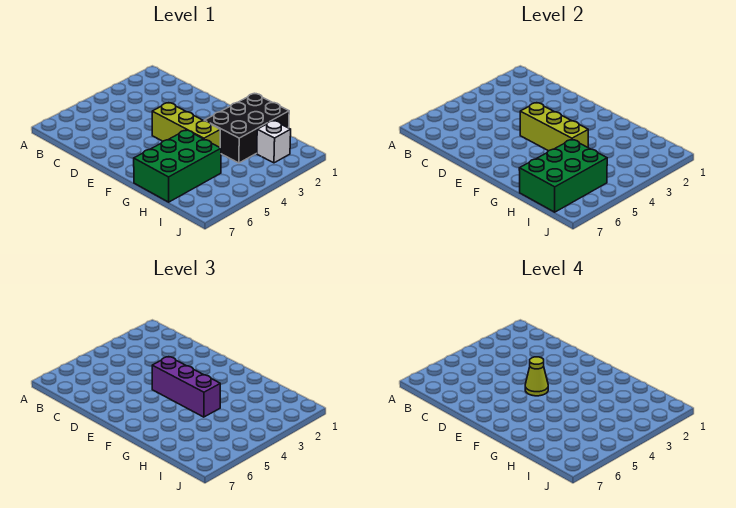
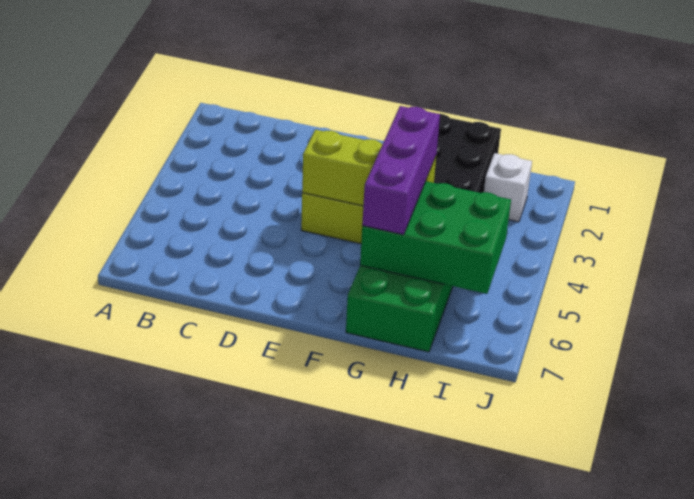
purple brick E4:G4 level 3 -> purple brick G4:G6 level 3
lime cone E4 level 4 -> none
green brick H5:I7 level 2 -> green brick G5:I6 level 2

